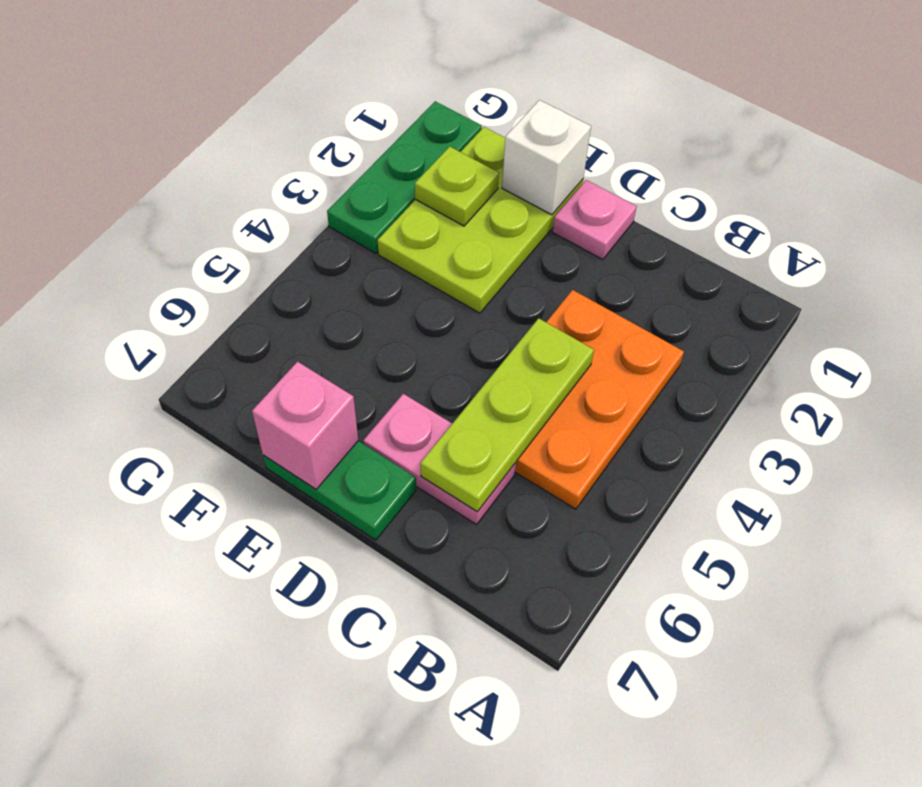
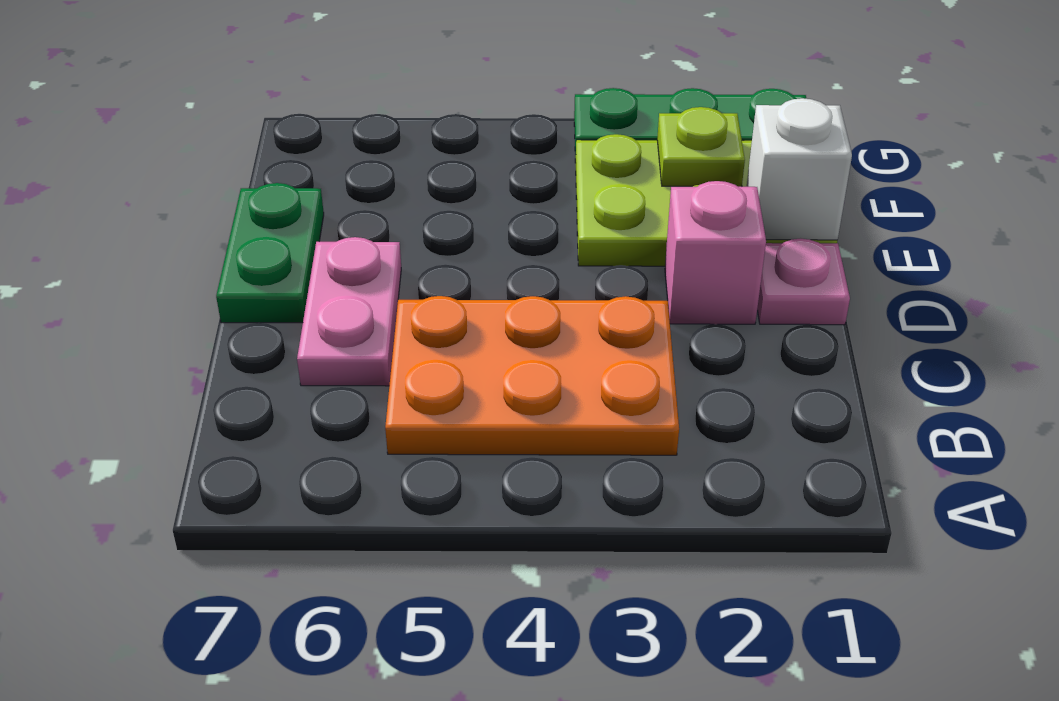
lime plate C4:C6 level 2 -> none
pink brick E7 level 2 -> pink brick D2 level 1

